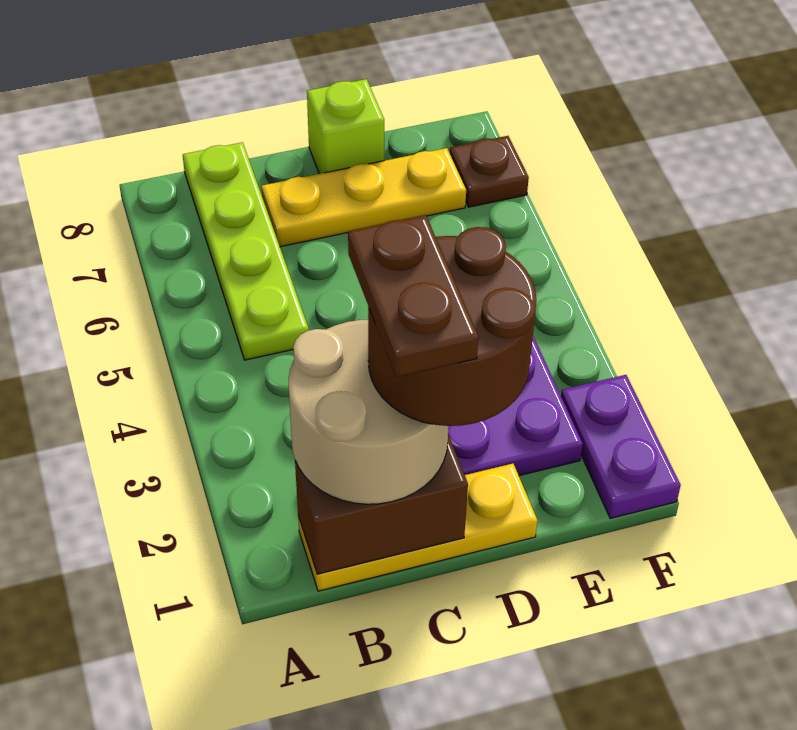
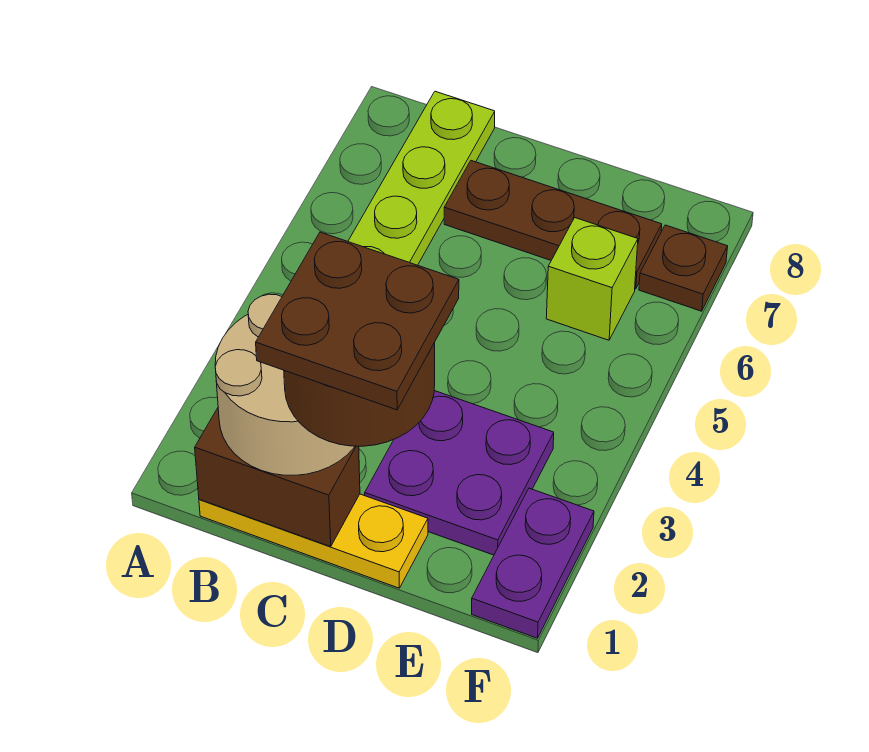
brown plate C1:C2 level 5 -> brown plate C1:D2 level 5
yellow plate C7:E7 level 1 -> brown plate C7:E7 level 1
lime brick D8 level 1 -> lime brick E6 level 1

